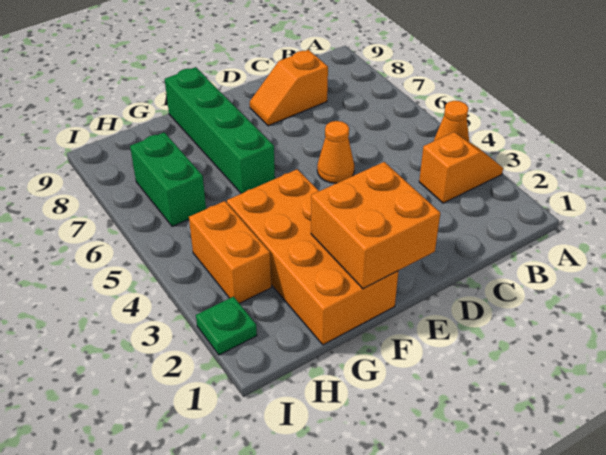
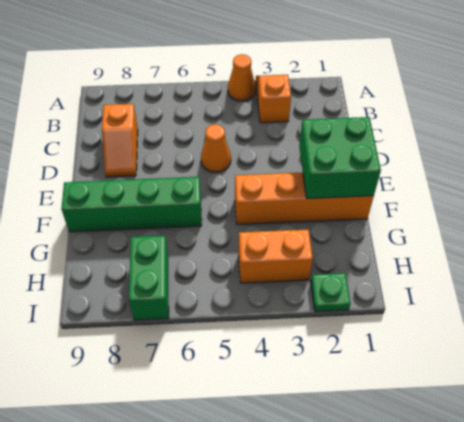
orange brick E1:F2 level 2 -> green brick E1:F2 level 2
orange brick F1:G4 level 1 -> orange brick F1:F4 level 1
green brick H6:H7 level 1 -> green brick H7:I7 level 1

